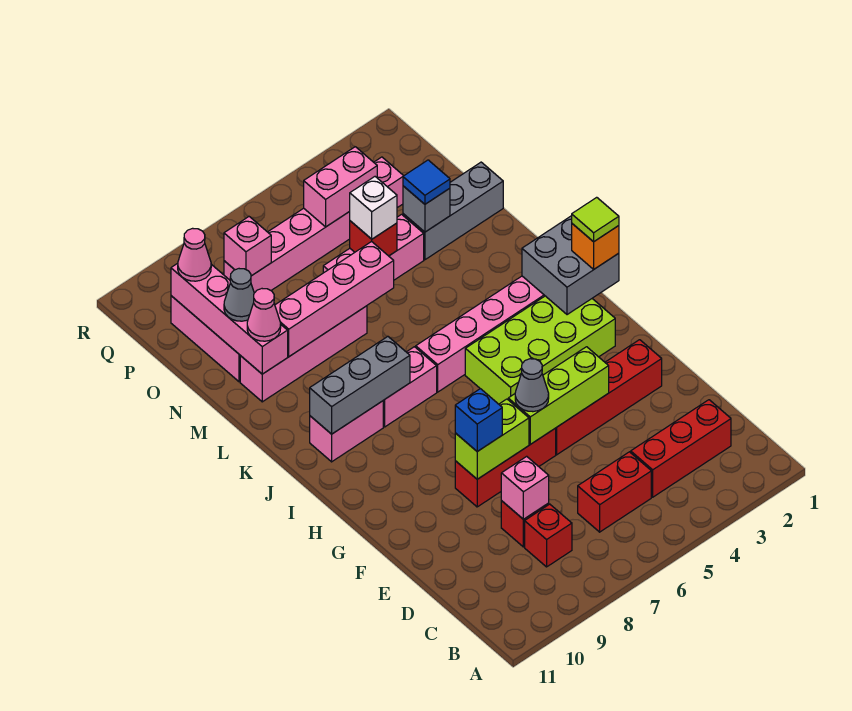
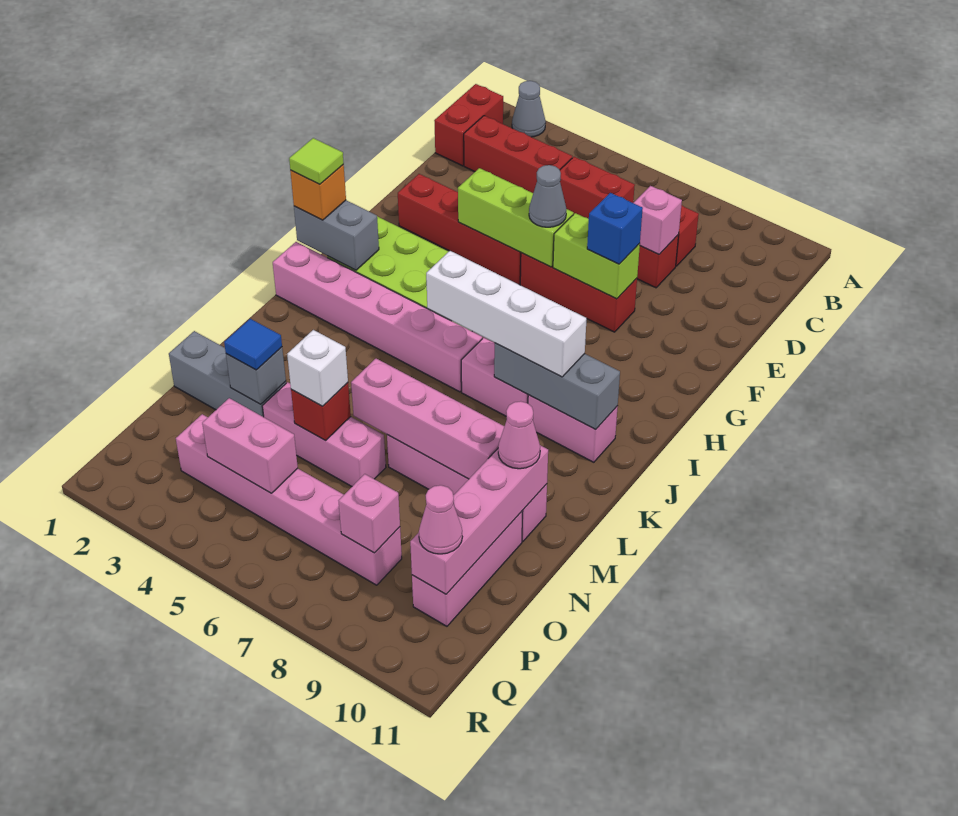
none -> red brick B1:C1 level 1
grey brick I1:J2 level 2 -> grey brick I1:I2 level 2
none -> white brick J6:J9 level 3
grey cone N10 level 3 -> grey cone A2 level 1

